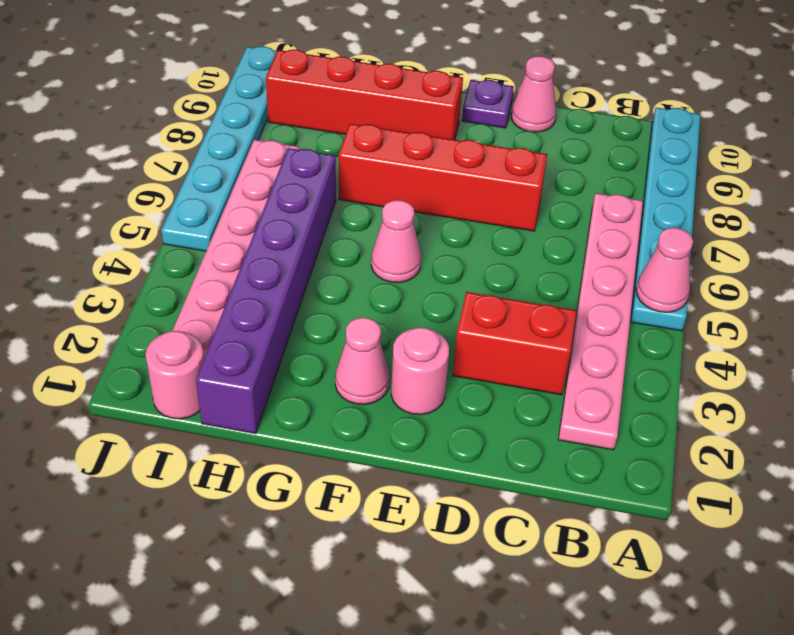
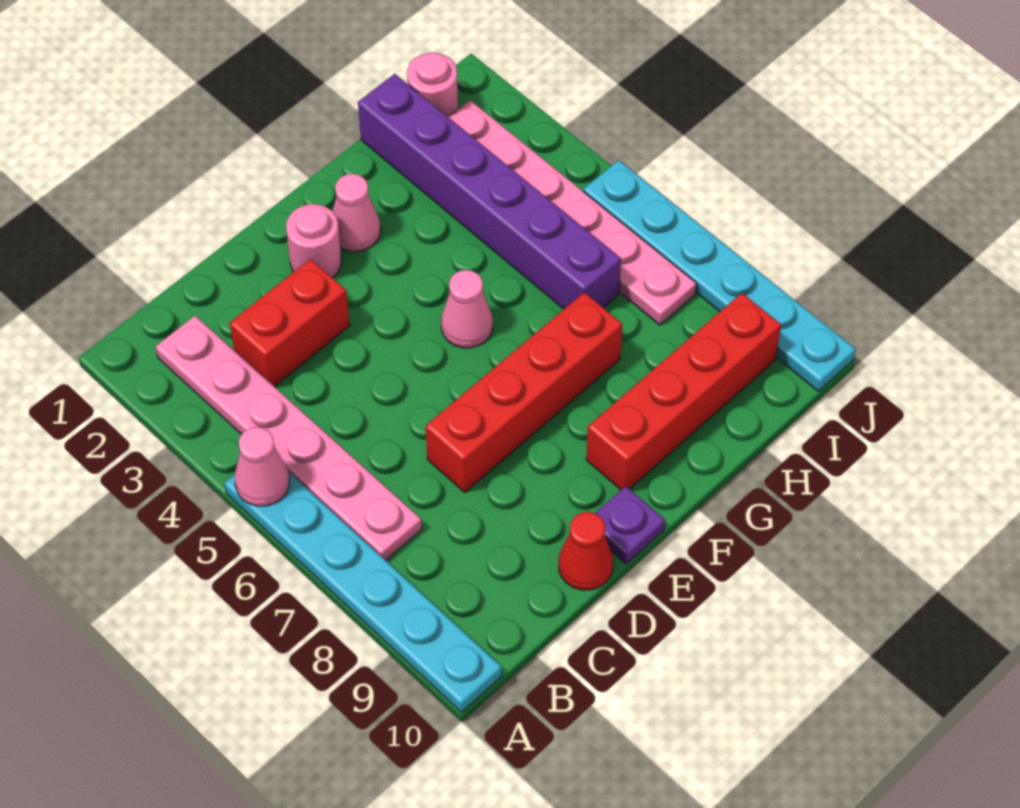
pink cone D10 level 1 -> red cone D10 level 1

